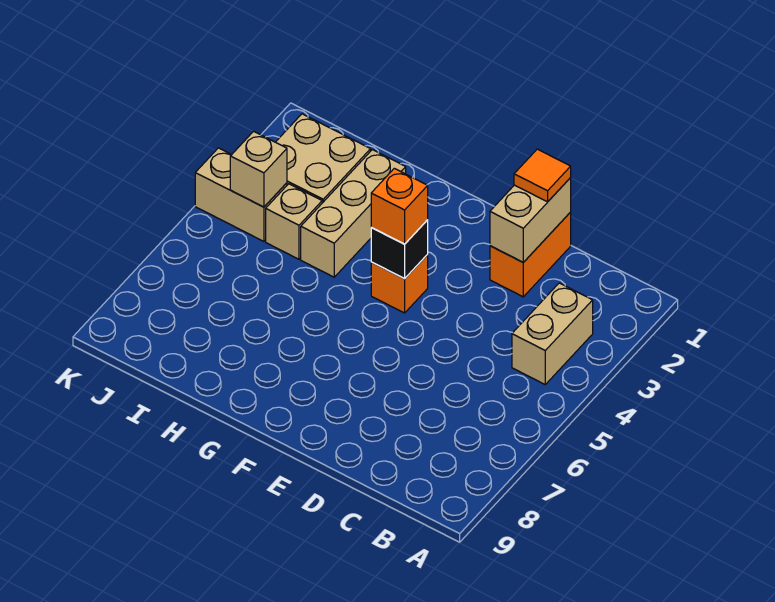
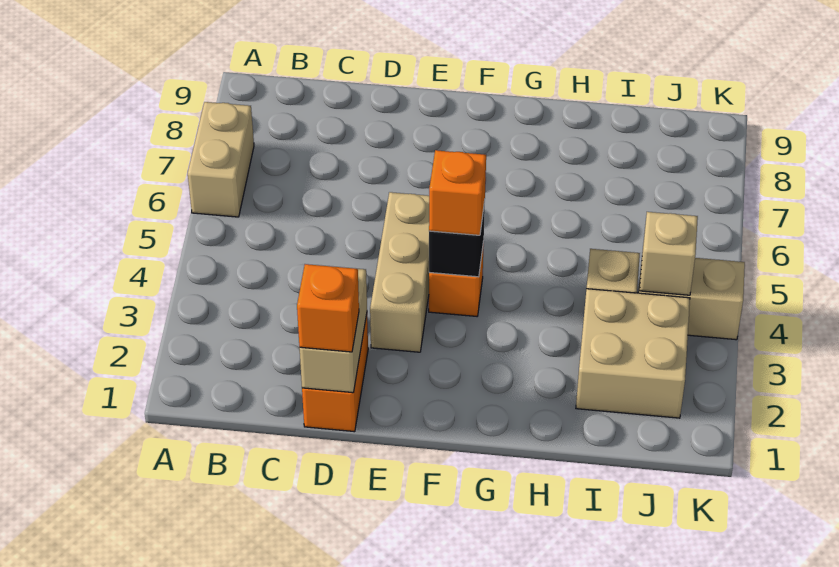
tan brick B3:B4 level 1 -> tan brick A6:A7 level 1
orange tile D1 level 3 -> orange brick D1 level 3
tan brick H2:H4 level 1 -> tan brick E3:E5 level 1

